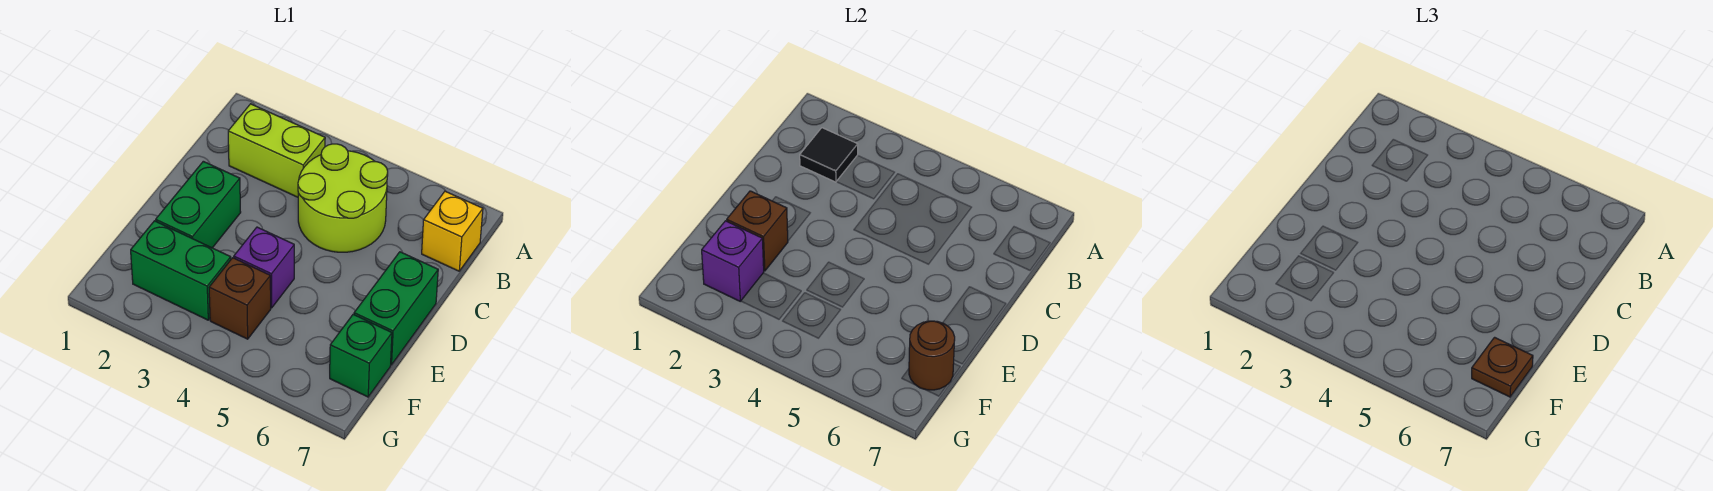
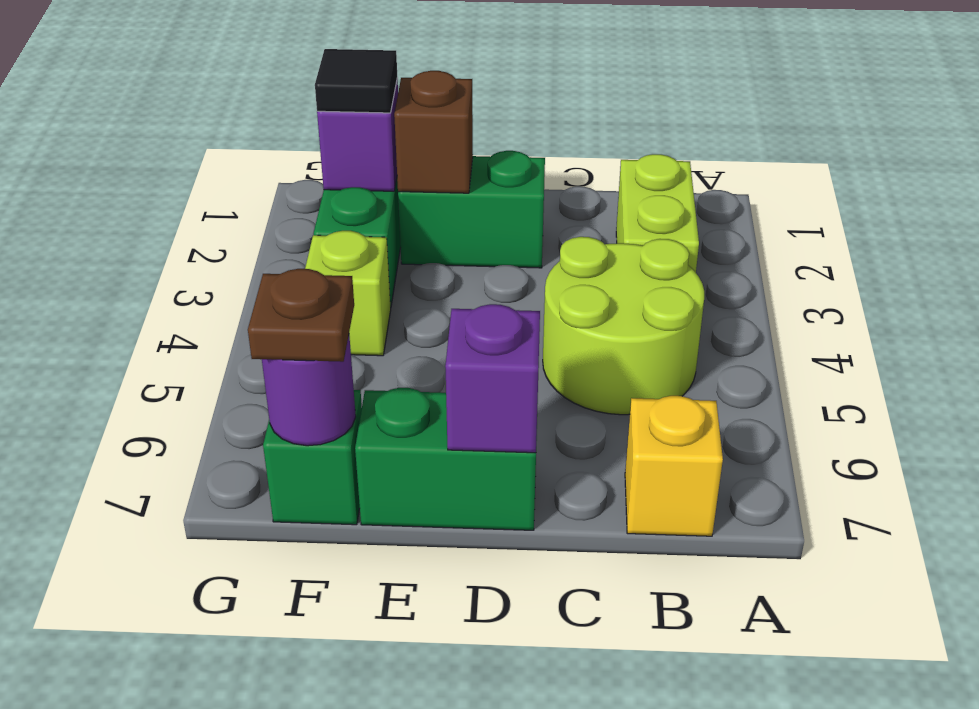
black tile B2 level 2 -> black tile F2 level 3
purple brick E4 level 1 -> purple brick D7 level 2
brown brick F4 level 1 -> lime brick F4 level 1
brown round brick F7 level 2 -> purple round brick F7 level 2

